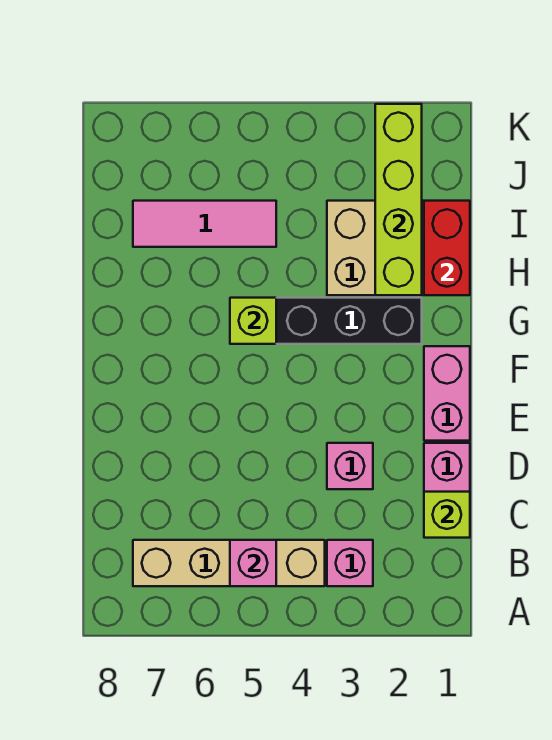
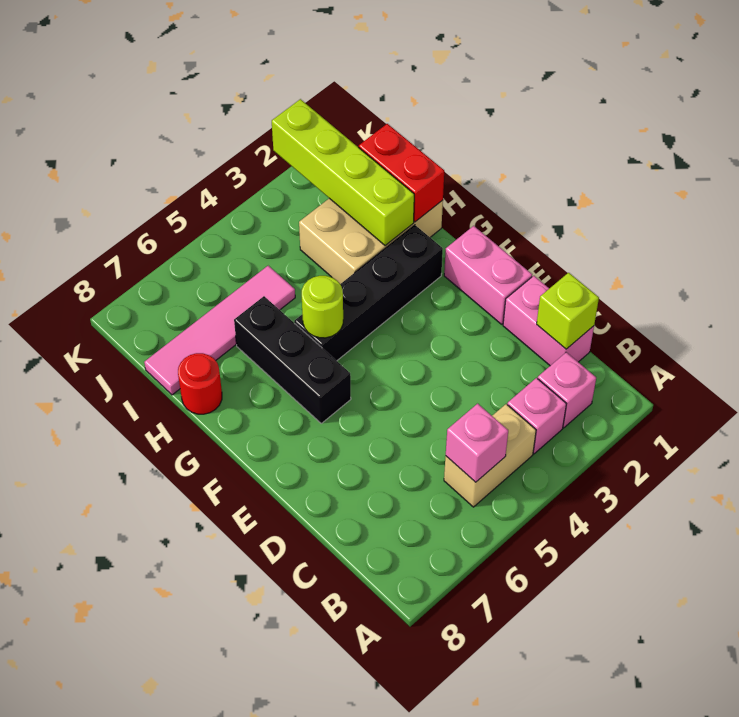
tan brick B4:B7 level 1 -> tan brick B4:B5 level 1
pink brick D3 level 1 -> pink brick B2 level 1
none -> black brick F6:H6 level 1
lime brick G5 level 2 -> lime round brick G5 level 2
none -> red round brick H8 level 1
pink tile I5:I7 level 1 -> pink tile I5:I8 level 1

